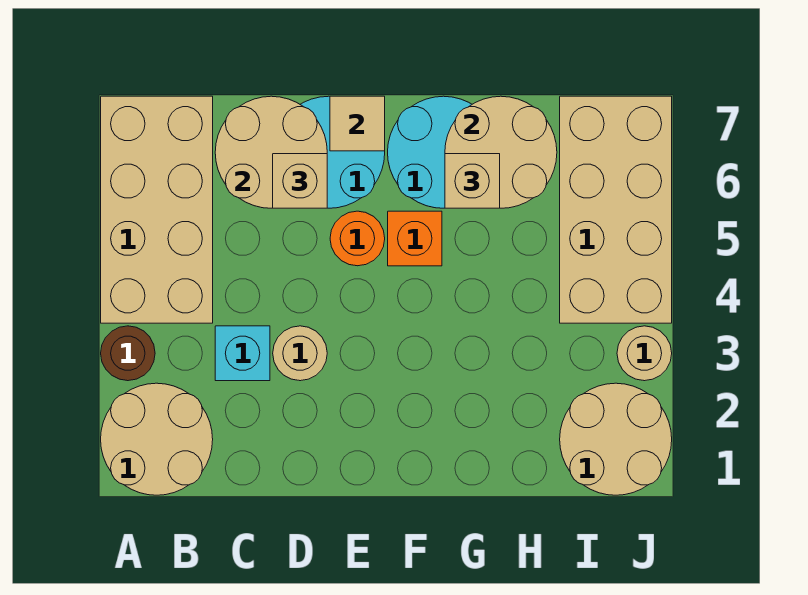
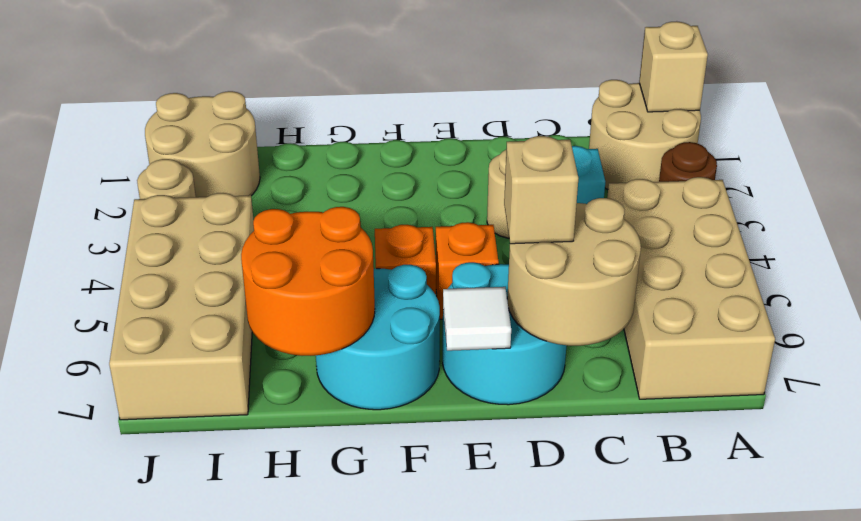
orange round brick E5 level 1 -> orange brick E5 level 1
tan tile E7 level 2 -> white tile E7 level 2
tan round brick G6:H7 level 2 -> orange round brick G6:H7 level 2
tan brick G6 level 3 -> tan brick A1 level 2

